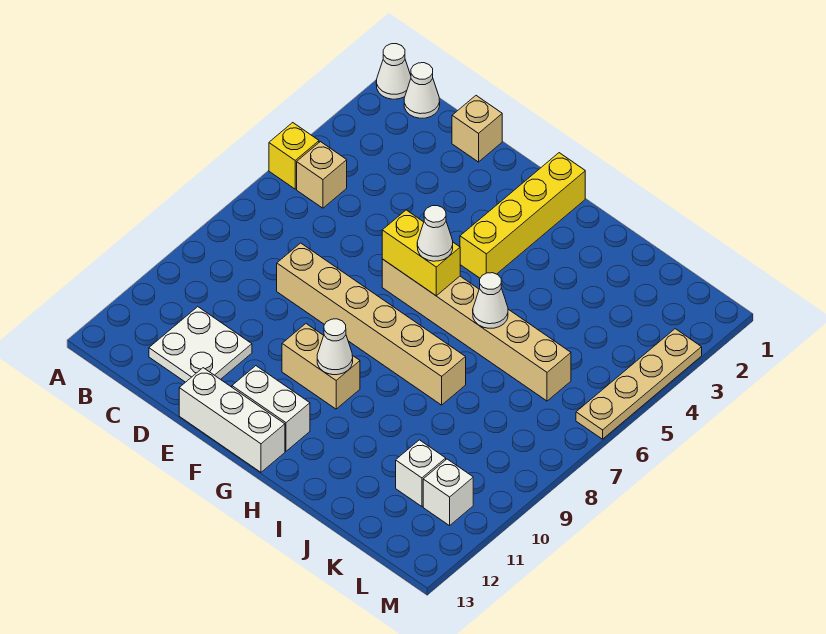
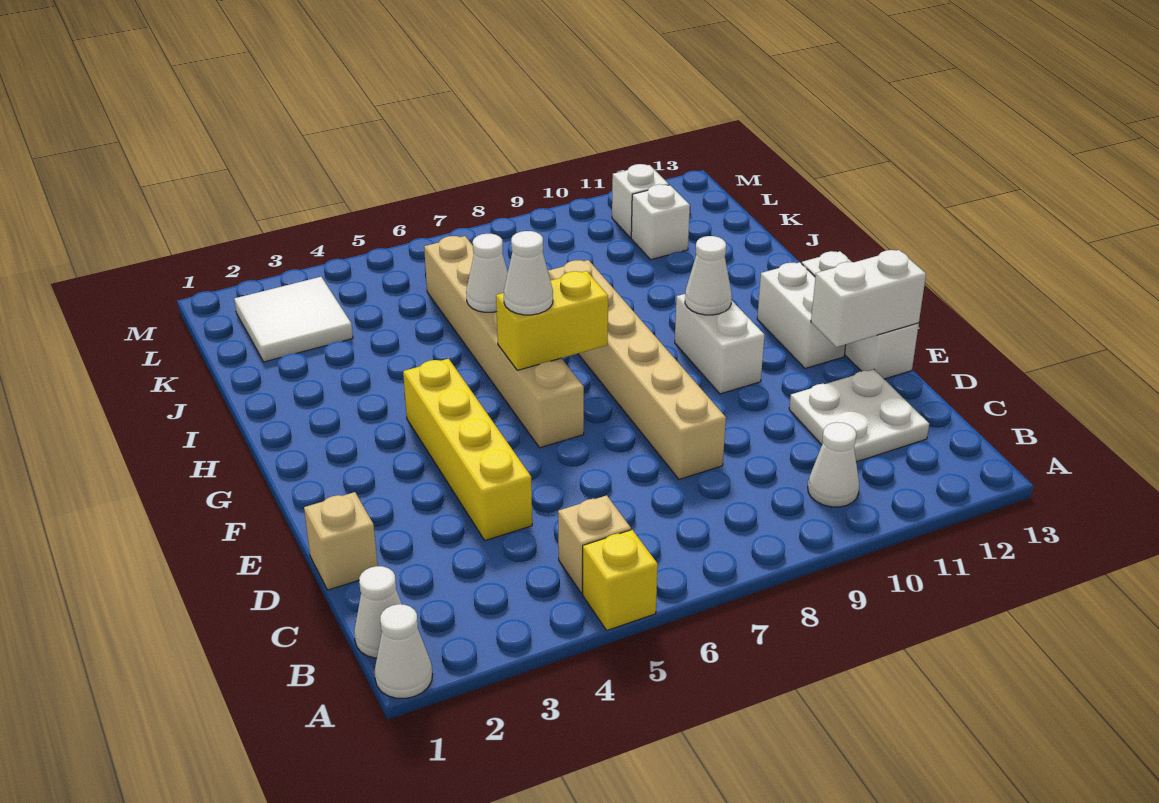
none -> white cone B10 level 1
none -> white brick E12:E13 level 2
yellow brick F6:G6 level 2 -> yellow brick G6:G7 level 2
tan brick F10:G10 level 1 -> white brick F10:G10 level 1
yellow brick G1:G4 level 1 -> yellow brick D4:G4 level 1
none -> white tile K2:L3 level 1
tan plate M3:M6 level 1 -> none

